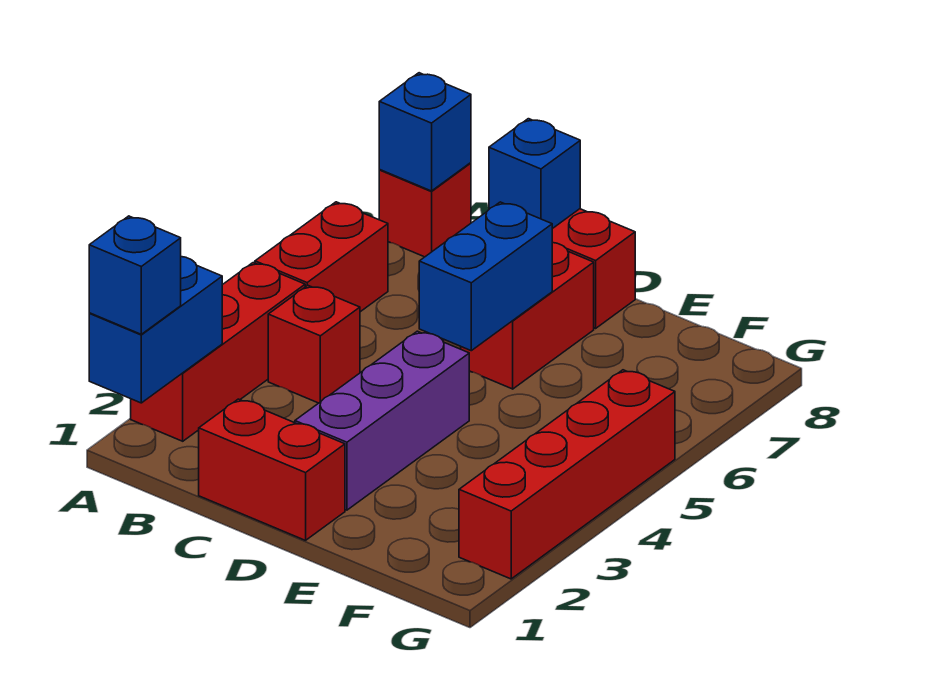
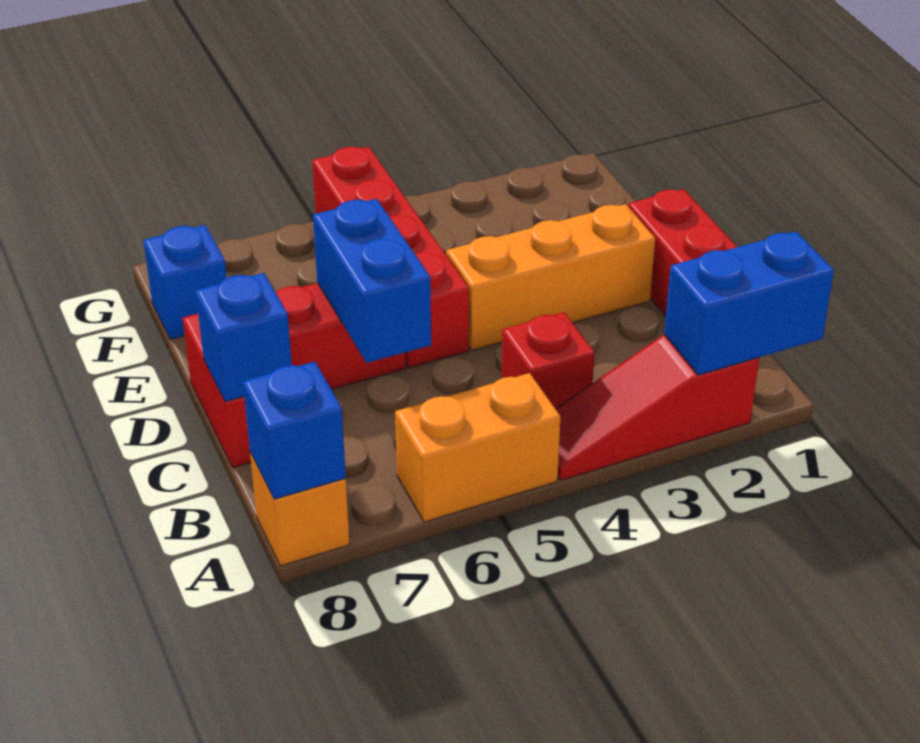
blue brick A1 level 3 -> blue brick F8 level 1
red brick A2:A4 level 1 -> red slope A2:A4 level 1 top 2
red brick A5:A6 level 1 -> orange brick A5:A6 level 1
red brick A8 level 1 -> orange brick A8 level 1
purple brick D2:D4 level 1 -> orange brick D2:D4 level 1
blue brick D5:D6 level 2 -> blue brick C6:D6 level 2
red brick G2:G5 level 1 -> red brick D5:G5 level 1

